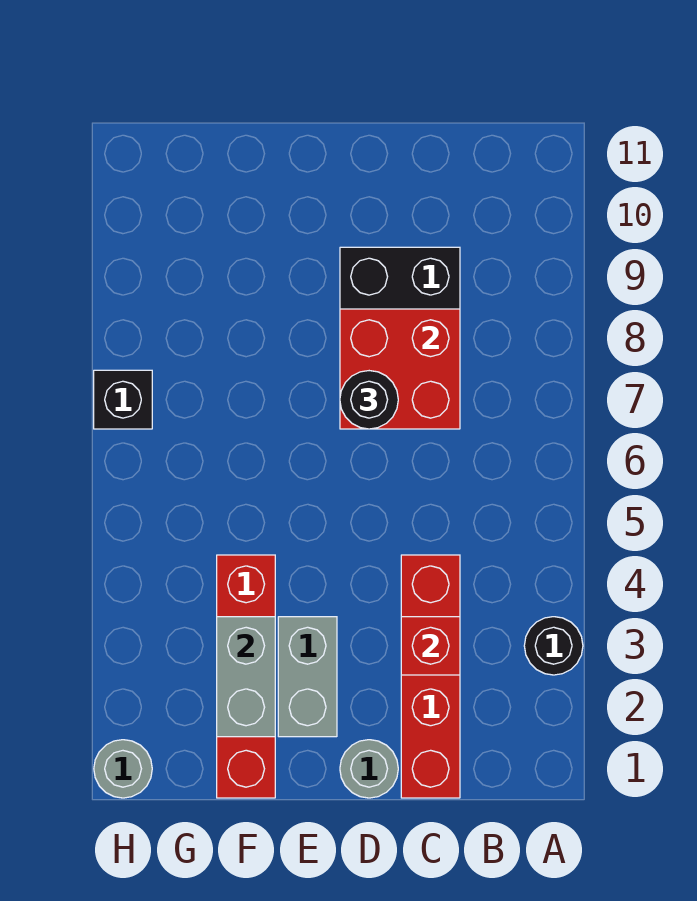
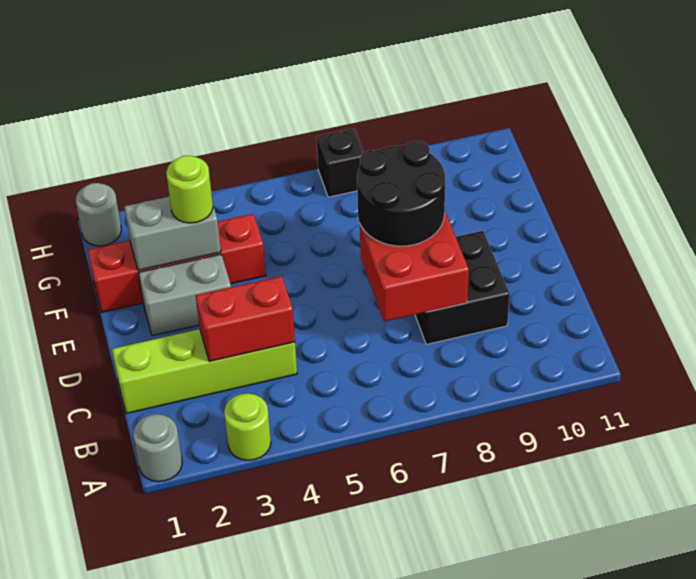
black round brick A3 level 1 -> lime round brick A3 level 1
red brick C1:C4 level 1 -> lime brick C1:C4 level 1
red brick C3 level 2 -> red brick C3:C4 level 2
grey round brick D1 level 1 -> grey round brick A1 level 1
black round brick D7 level 3 -> black round brick D7:E8 level 3
none -> lime round brick F3 level 3

